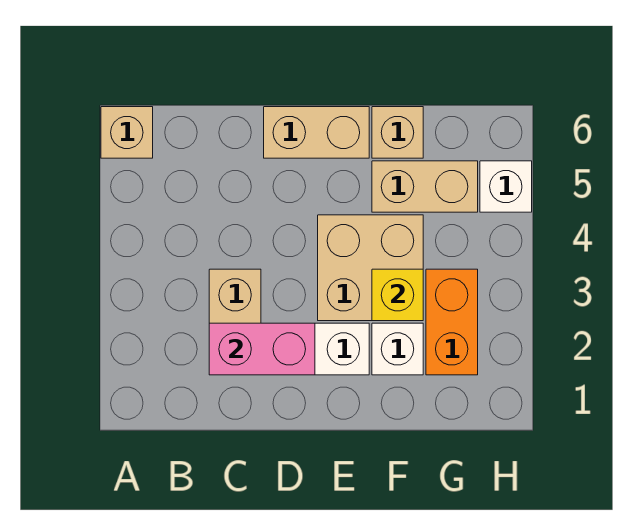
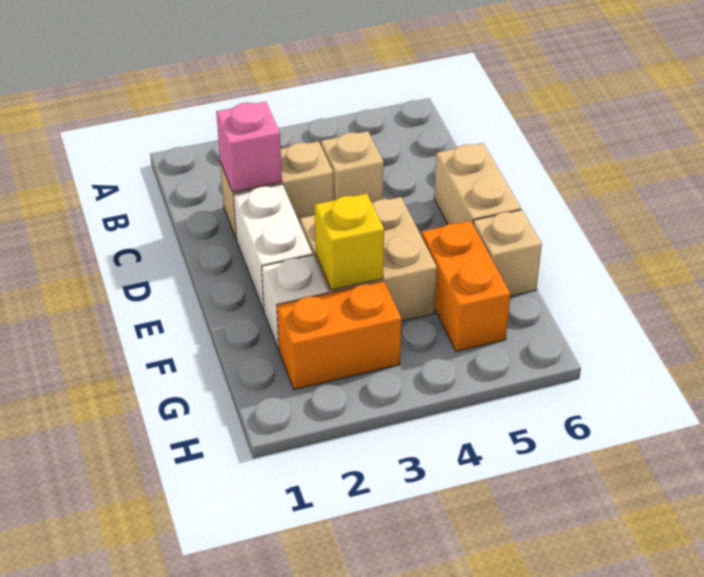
tan brick A6 level 1 -> tan brick C4 level 1
pink brick C2:D2 level 2 -> pink brick C2 level 2
tan brick F5:G5 level 1 -> orange brick F5:G5 level 1
white brick H5 level 1 -> none

